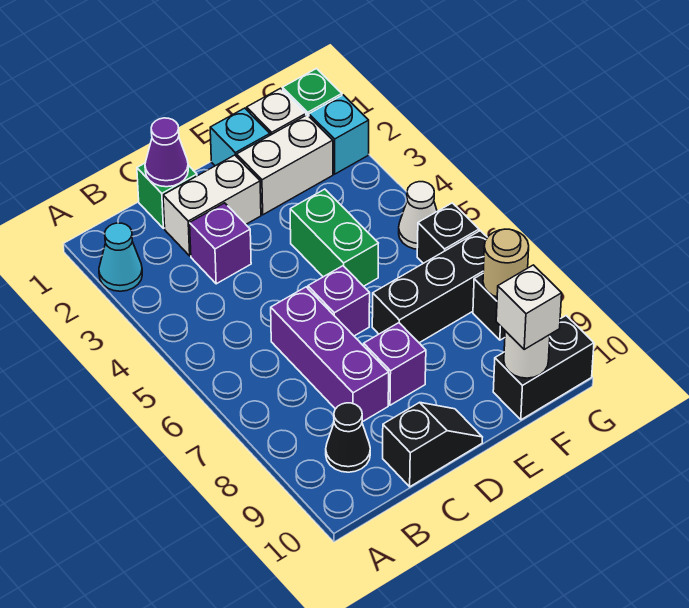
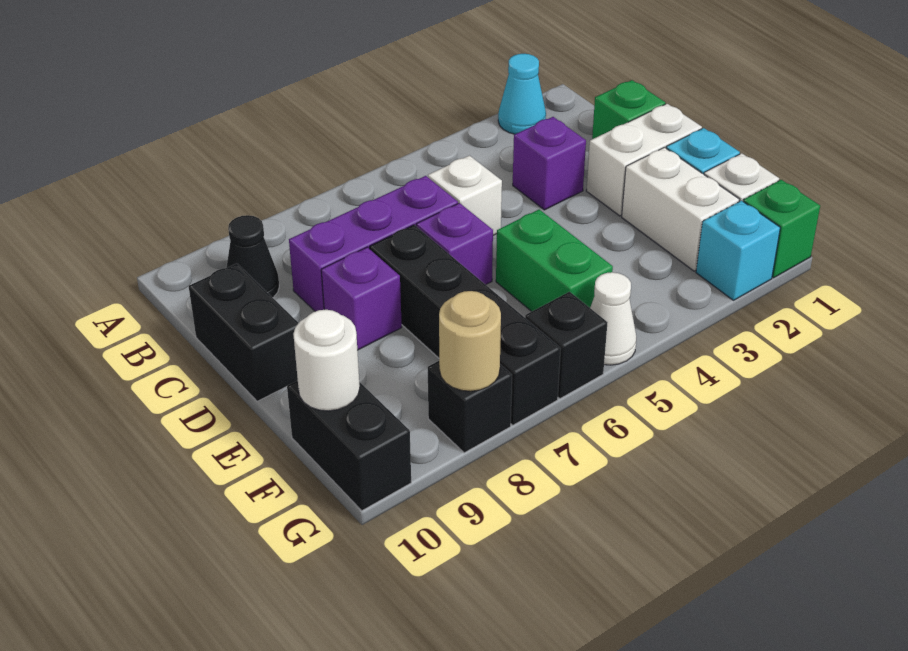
purple cone C1 level 2 -> none
white brick C2:D2 level 1 -> white brick D1:D2 level 1
black slope C10:D10 level 1 top C -> black brick C10:D10 level 1
green brick E4:E5 level 1 -> green brick E5:F5 level 1
black brick E7:G7 level 1 -> black brick D7:G7 level 1
white brick F10 level 3 -> white brick C5 level 1

